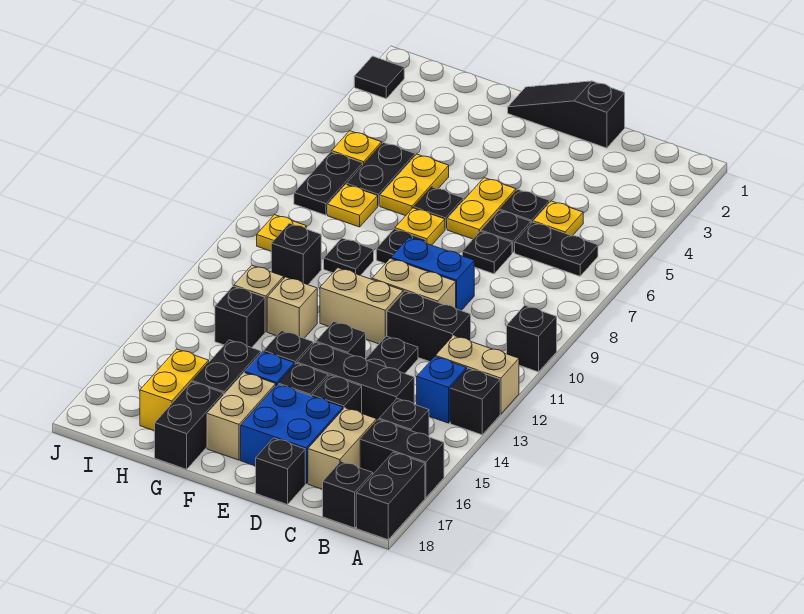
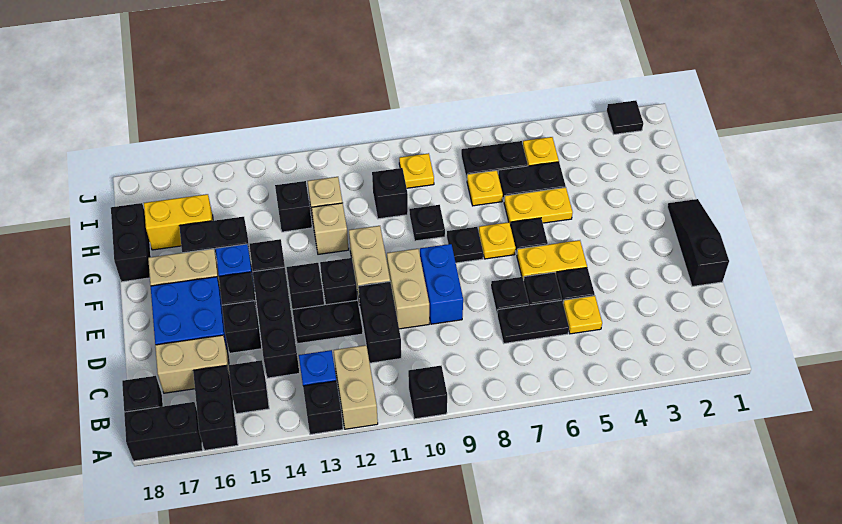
black plate B6:C6 level 1 -> black plate C6:C7 level 1
black brick D18 level 1 -> black brick E12 level 1
black brick G17:G18 level 1 -> black brick G18:H18 level 1

